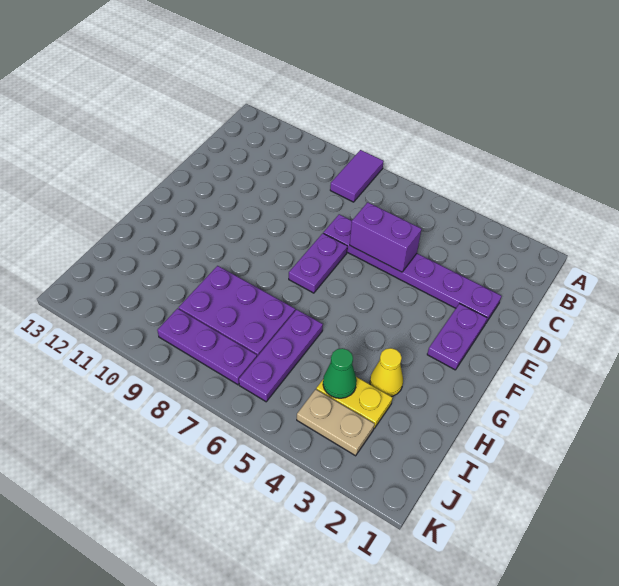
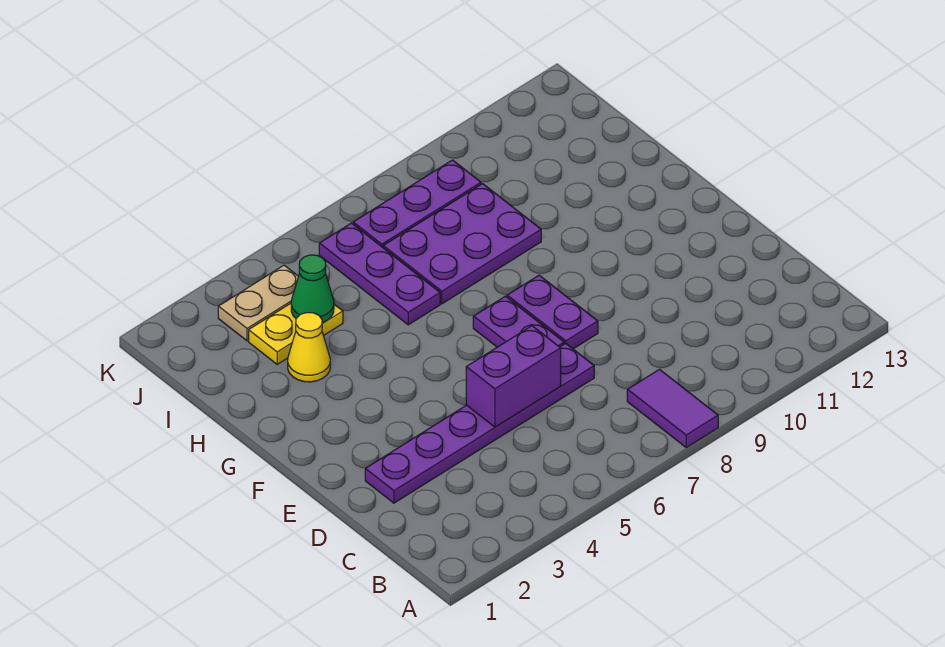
purple plate E2:F2 level 1 -> purple plate E8:F8 level 1

